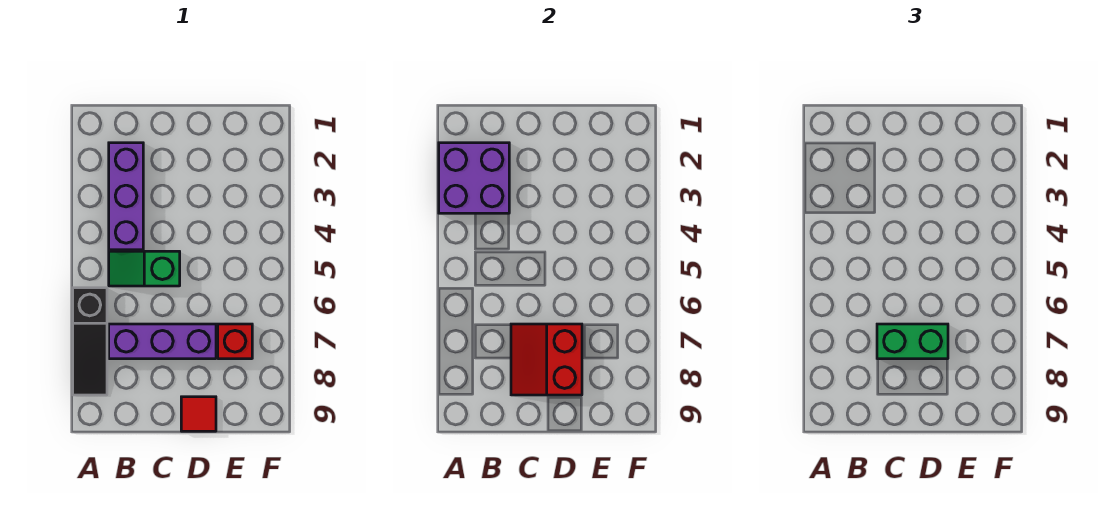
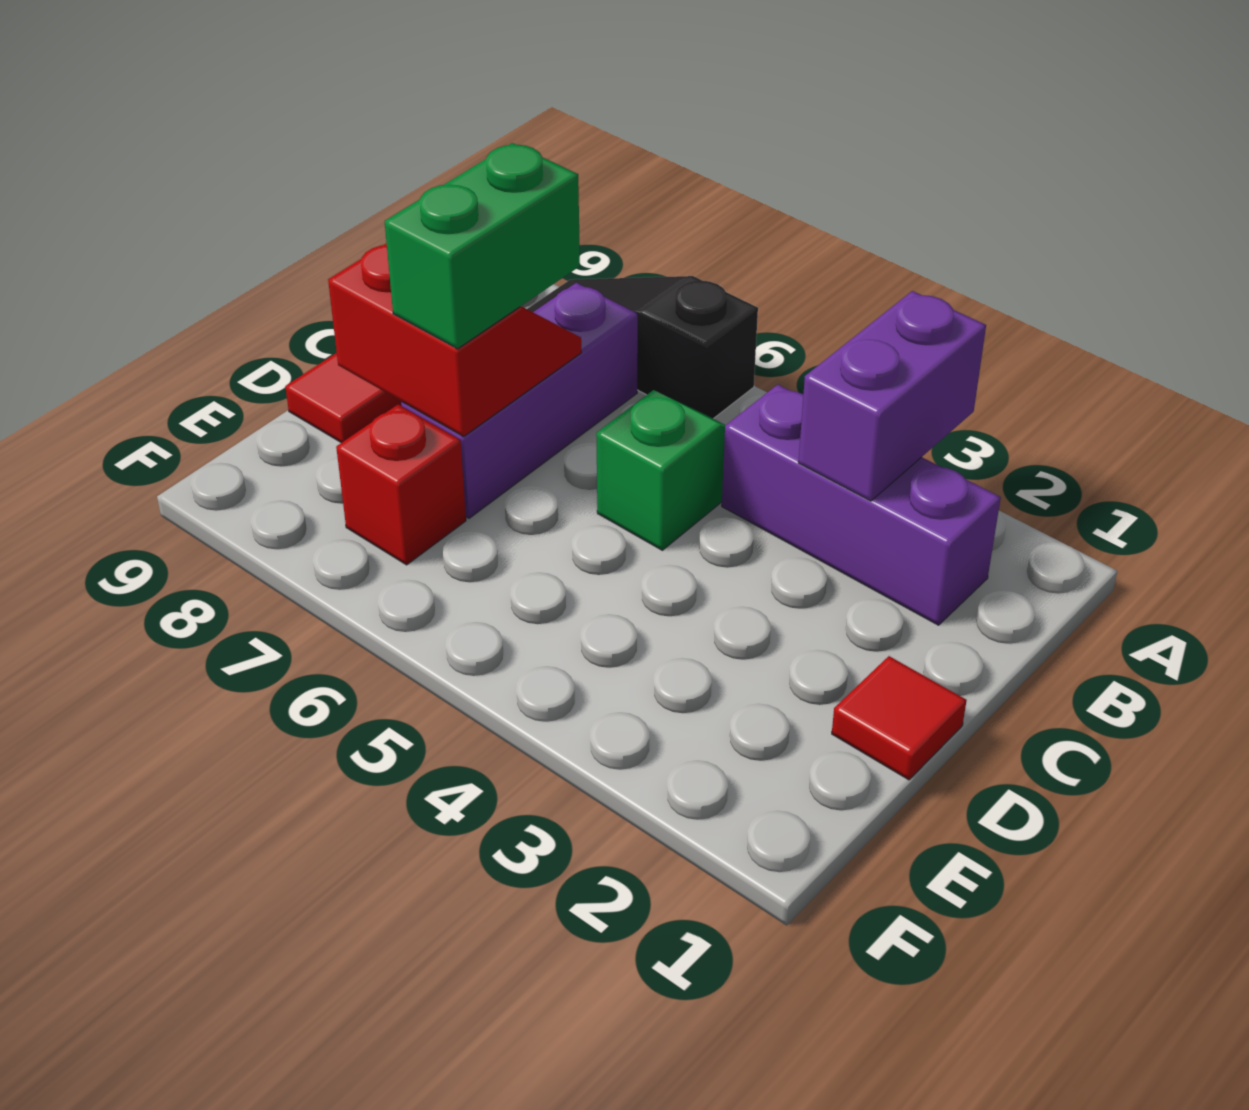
purple brick A2:B3 level 2 -> purple brick A3:B3 level 2
none -> red tile D1 level 1

